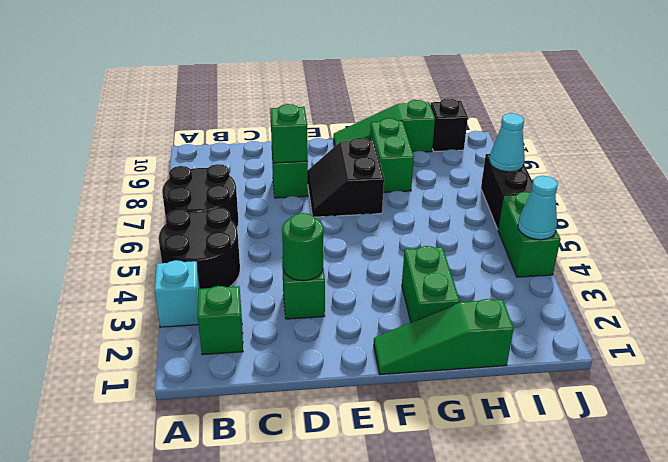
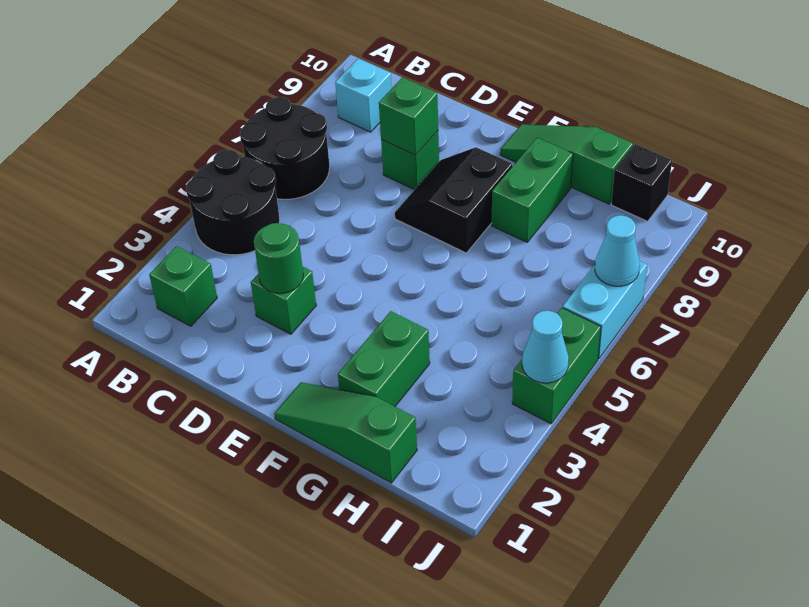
cyan brick A3 level 1 -> cyan brick B9 level 1
black brick J6:J7 level 1 -> cyan brick J6:J7 level 1

